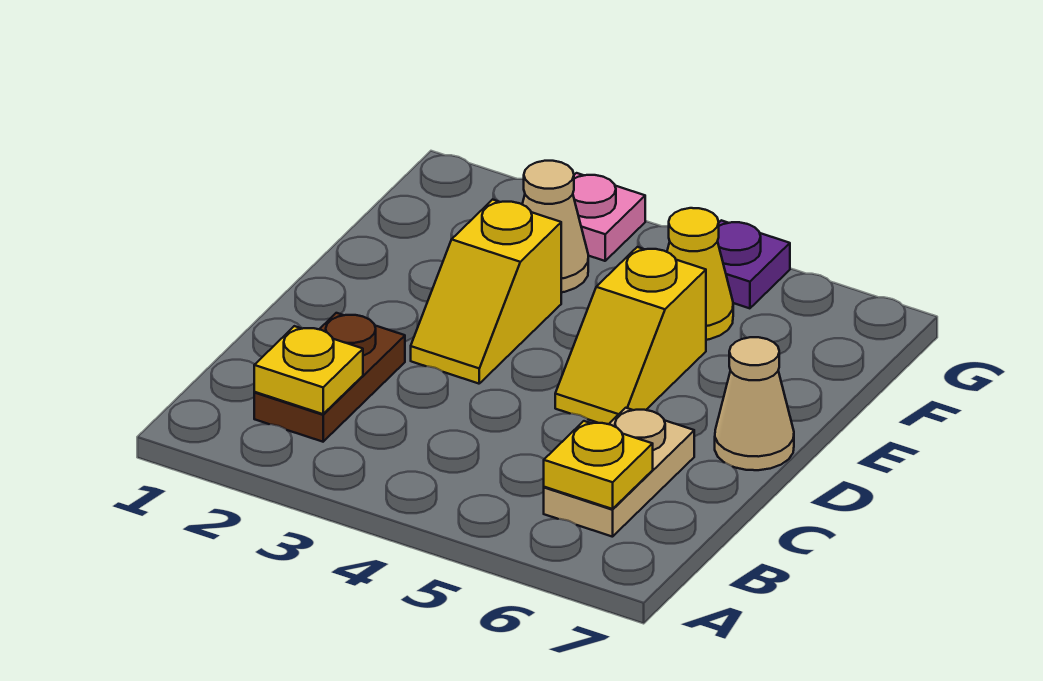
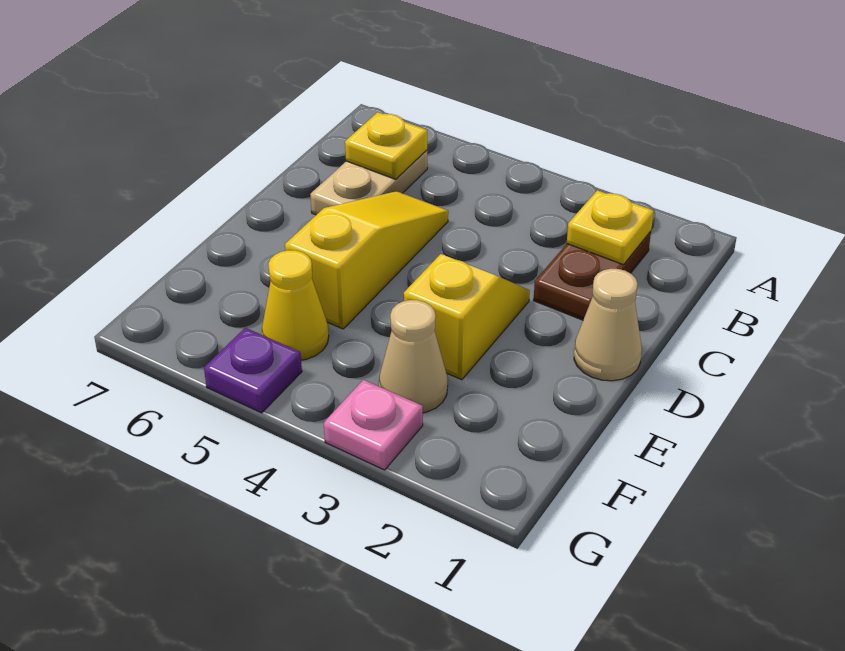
yellow slope D5:E5 level 1 top E -> yellow slope C5:E5 level 1 top E
tan cone D7 level 1 -> tan cone D1 level 1

